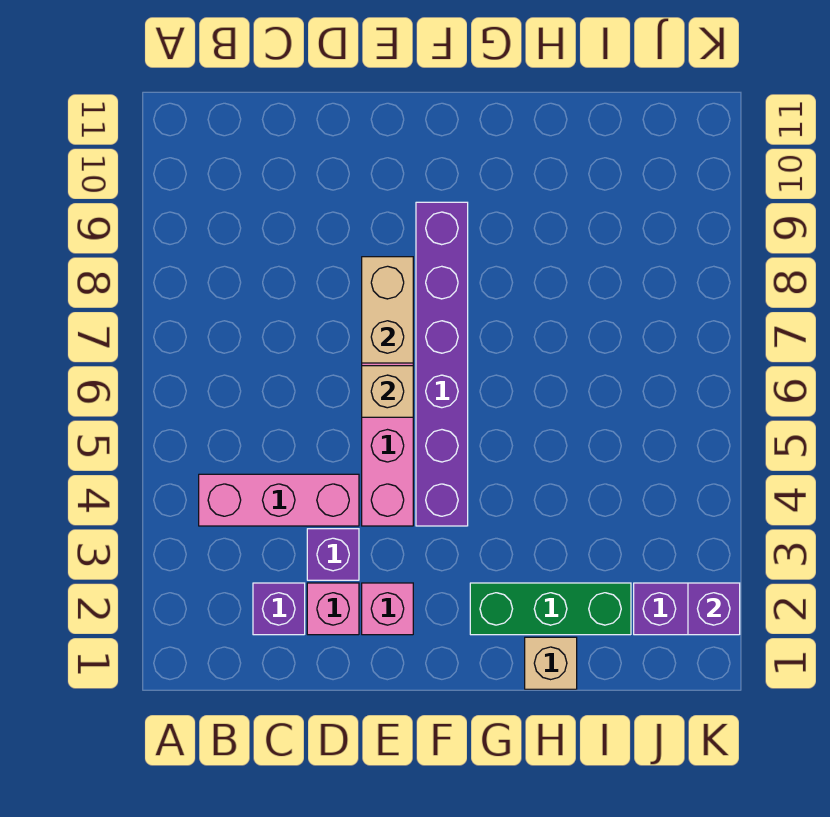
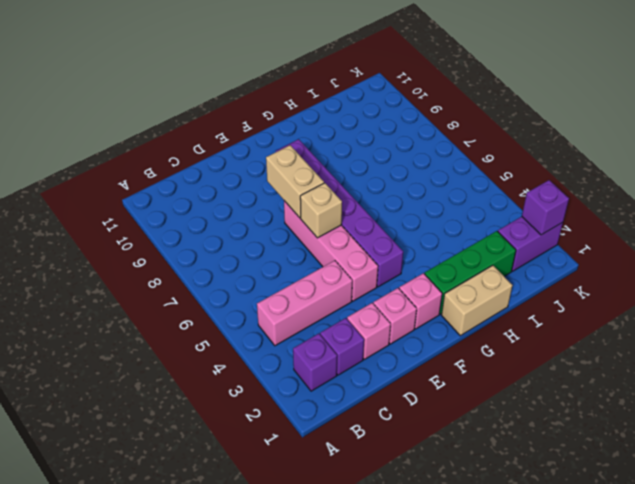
purple brick D3 level 1 -> purple brick B2 level 1
none -> pink brick F2 level 1
tan brick H1 level 1 -> tan brick G1:H1 level 1

